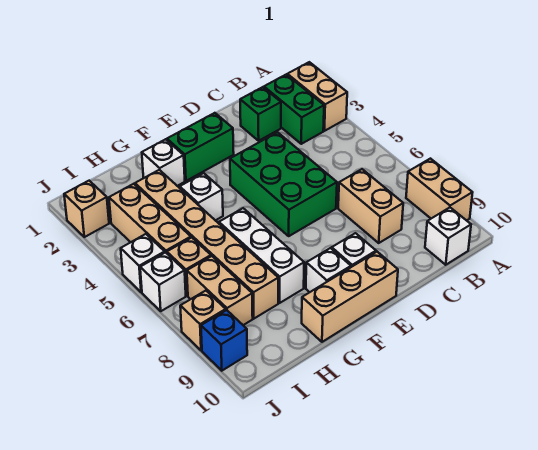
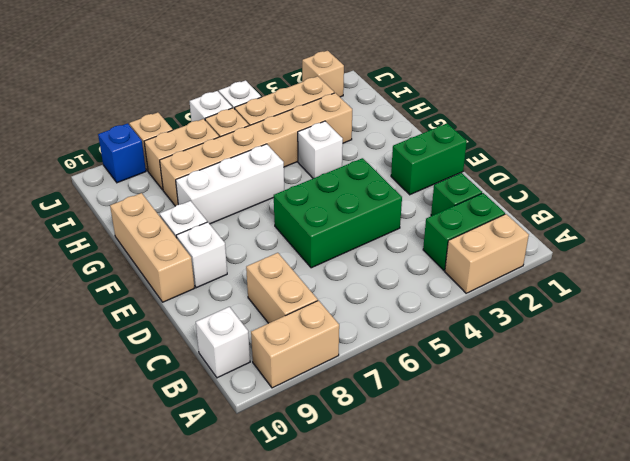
tan brick C7:C8 level 1 -> tan brick B8:C8 level 1
green brick E2:F2 level 1 -> green brick E1:E2 level 1
white brick G2 level 1 -> none

